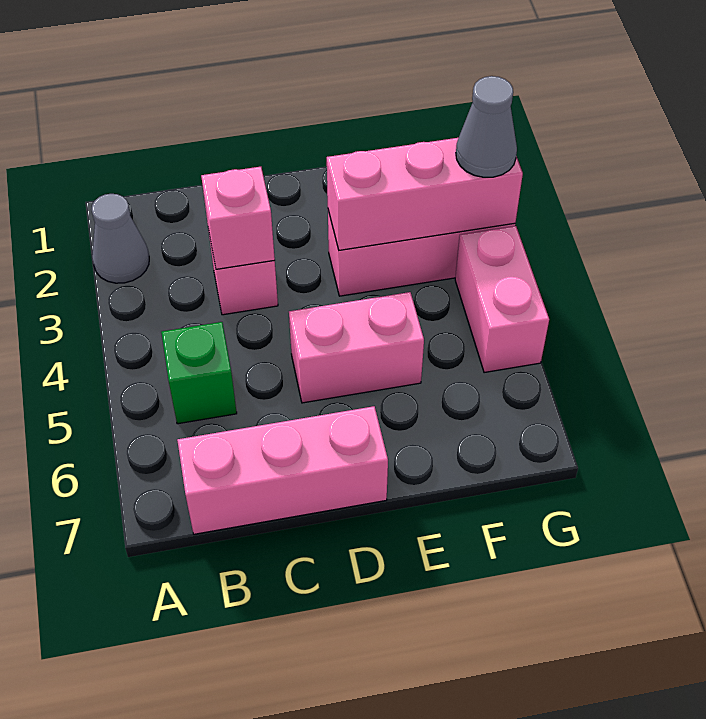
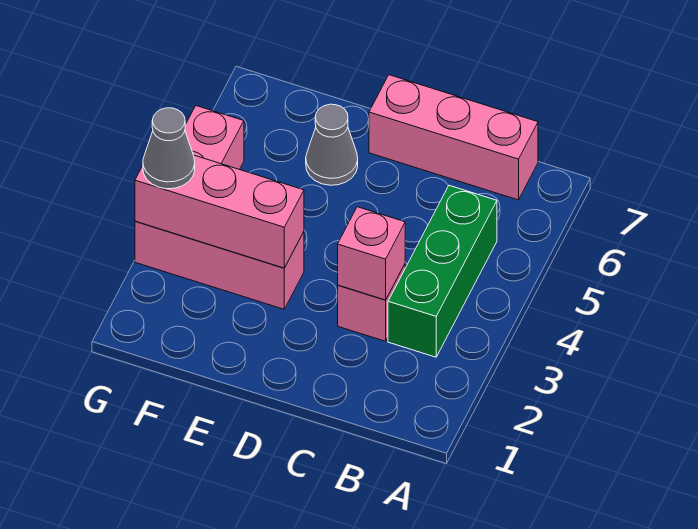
grey cone A2 level 1 -> grey cone E6 level 1
green brick B5 level 1 -> green brick B3:B5 level 1
pink brick D5:E5 level 1 -> none

